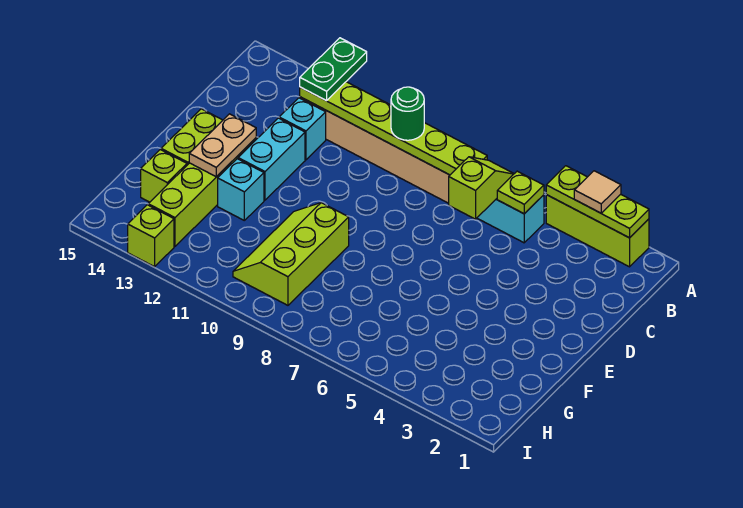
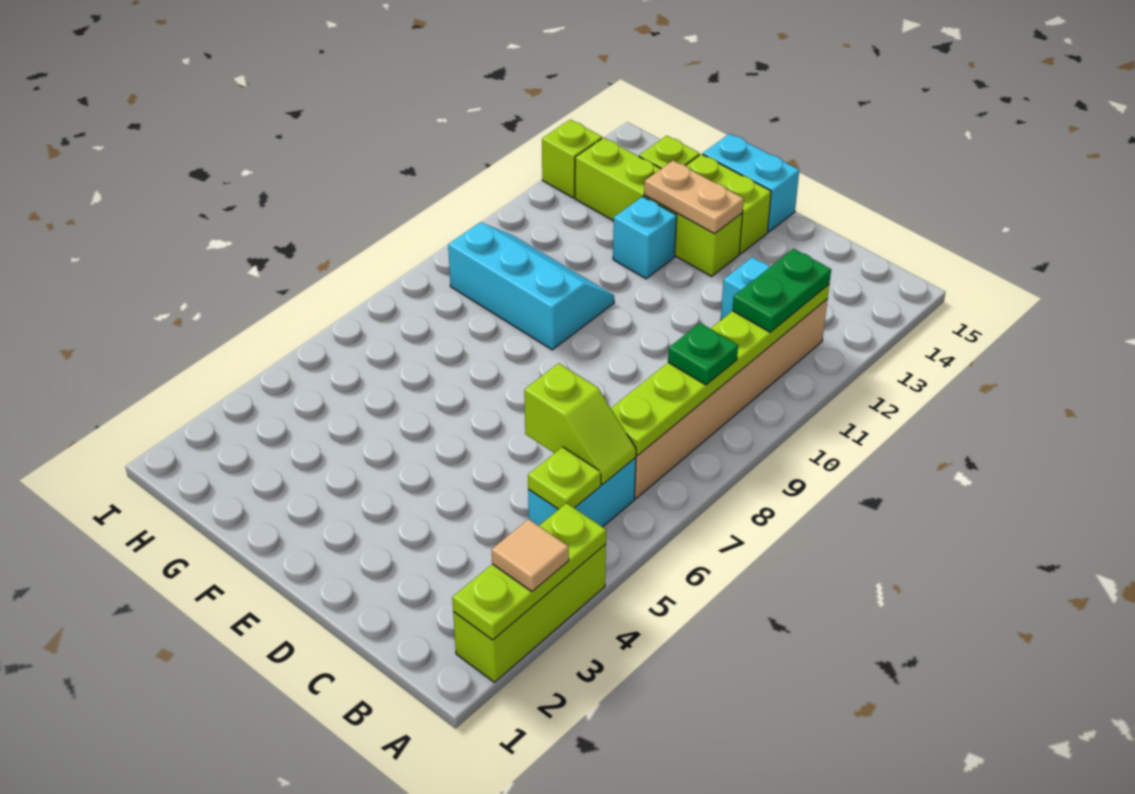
green plate A12:B12 level 3 -> green plate B11:B12 level 3
green round brick B9 level 3 -> green plate B9 level 3
cyan brick D12:E12 level 1 -> cyan brick E15:F15 level 1
lime slope F9:H10 level 1 top 9 -> cyan slope F9:H10 level 1 top 9

